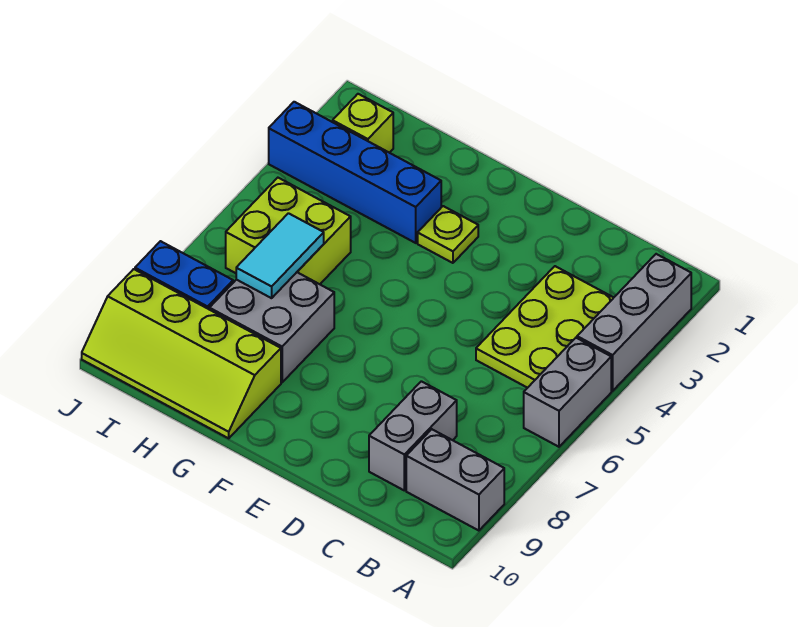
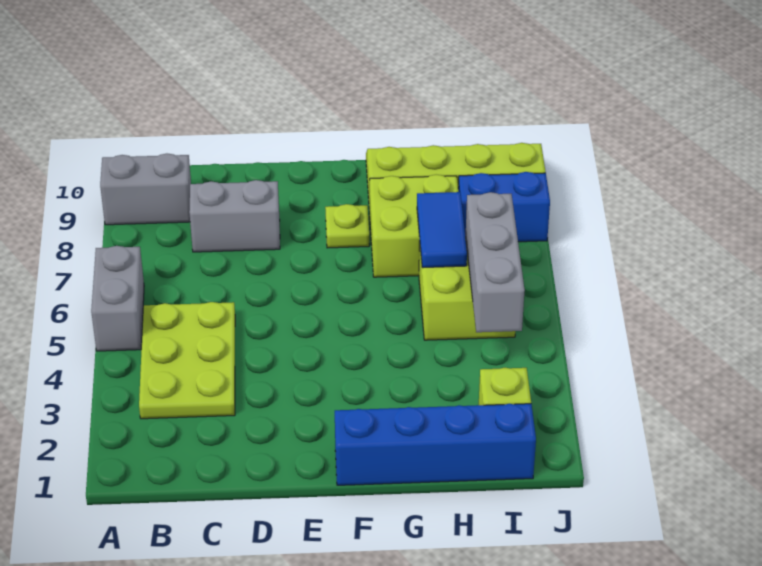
grey brick A2:A4 level 1 -> grey brick I4:I6 level 2
grey brick C8:C9 level 1 -> grey brick C8:D8 level 1
lime plate F3 level 1 -> lime plate F8 level 1
blue brick G3:J3 level 1 -> blue brick F1:I1 level 1
grey brick G7:H8 level 1 -> lime brick G7:H8 level 1
cyan tile H6:H7 level 2 -> blue tile H6:H7 level 2

